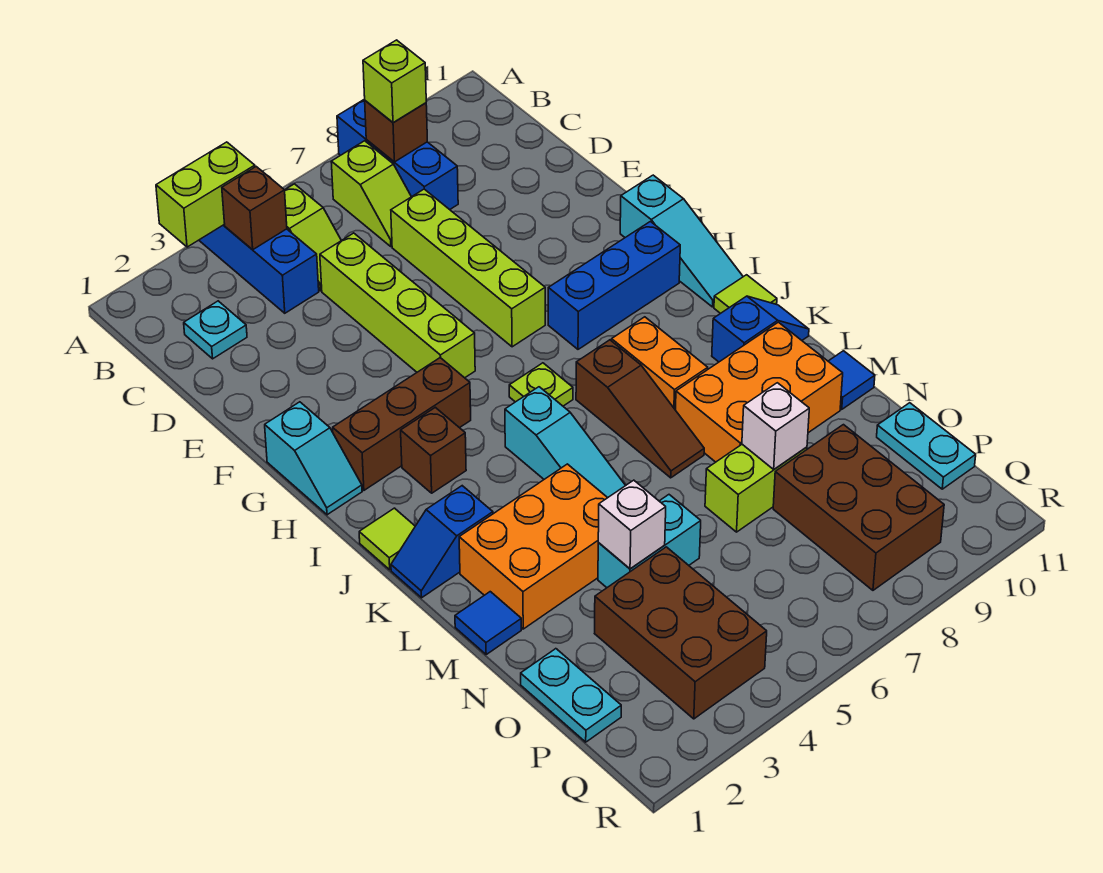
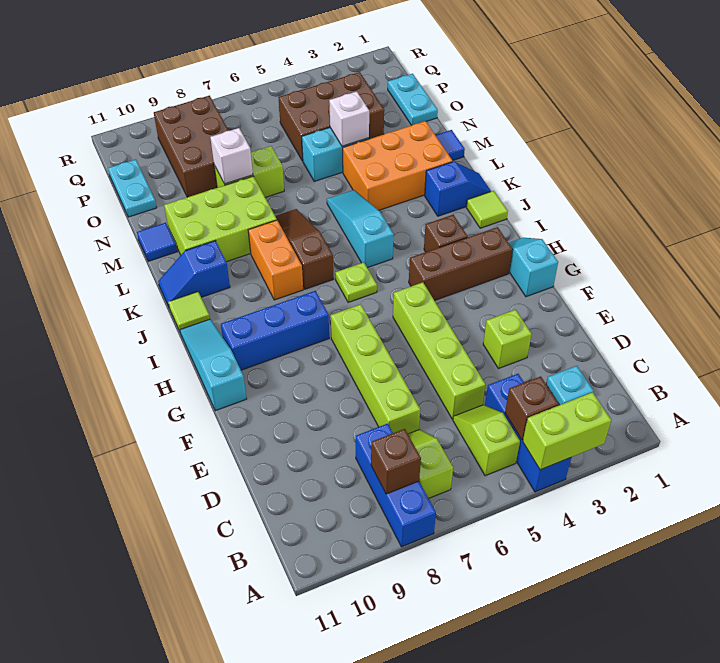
lime brick B8 level 3 -> lime brick E3 level 1
orange brick L8:M10 level 1 -> lime brick L8:M10 level 1
brown brick O3:Q4 level 1 -> brown brick O3:P5 level 1

